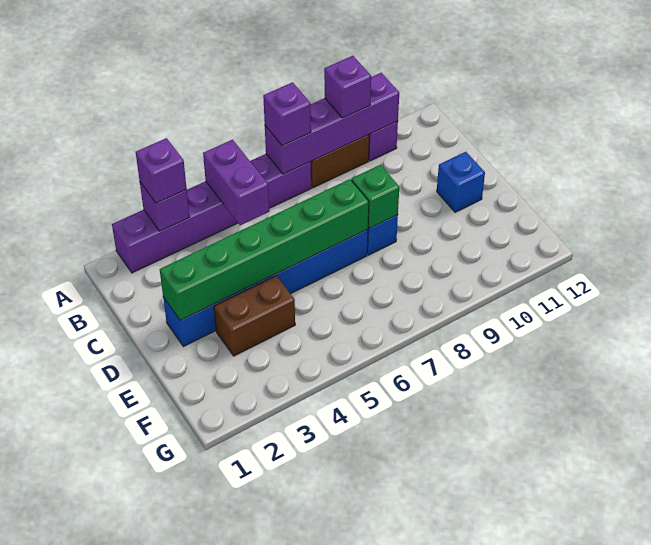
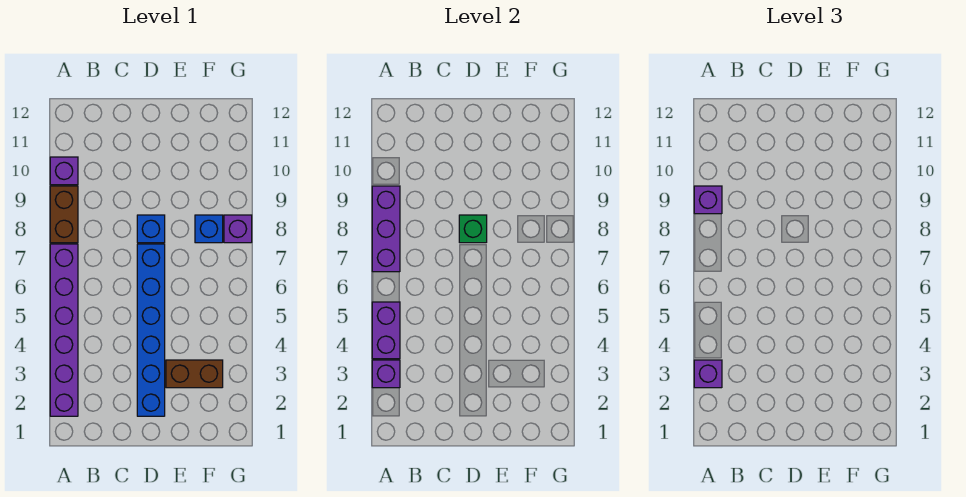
purple brick A5:B5 level 2 -> purple brick A4:A5 level 2
purple brick A7:A10 level 2 -> purple brick A7:A9 level 2
purple brick A7 level 3 -> purple brick G8 level 1
green brick D2:D7 level 2 -> none
blue brick D11 level 1 -> blue brick F8 level 1
brown brick E3:E4 level 1 -> brown brick E3:F3 level 1

